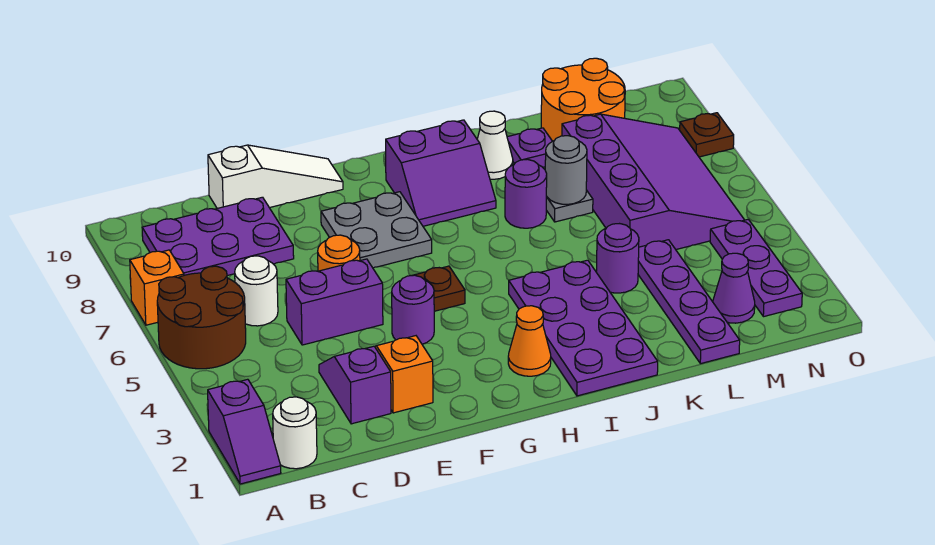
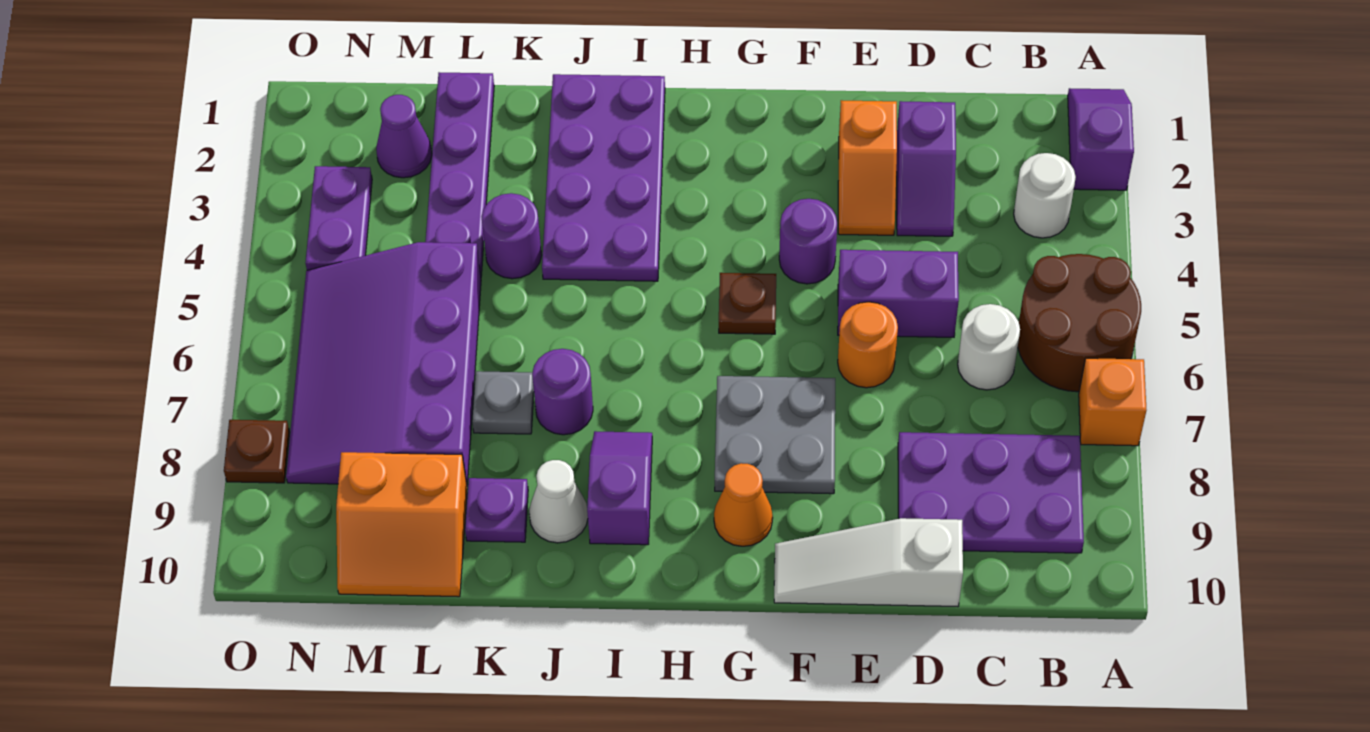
white round brick B1 level 1 -> white round brick B3 level 1
orange cone H2 level 1 -> orange cone G9 level 1
purple slope H8:I9 level 1 top 9 -> purple slope I8:I9 level 1 top 9
grey round brick K7 level 2 -> none
orange round brick L9:M10 level 1 -> orange slope L9:M10 level 1 top 9
purple plate N2:N4 level 1 -> purple plate N3:N4 level 1

